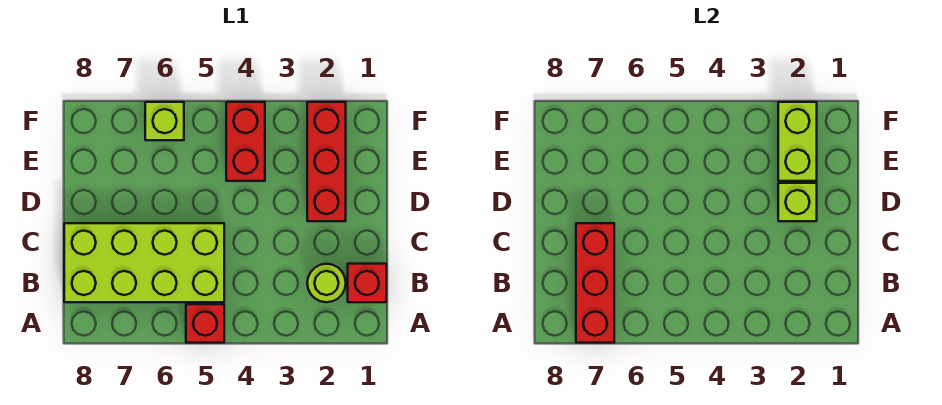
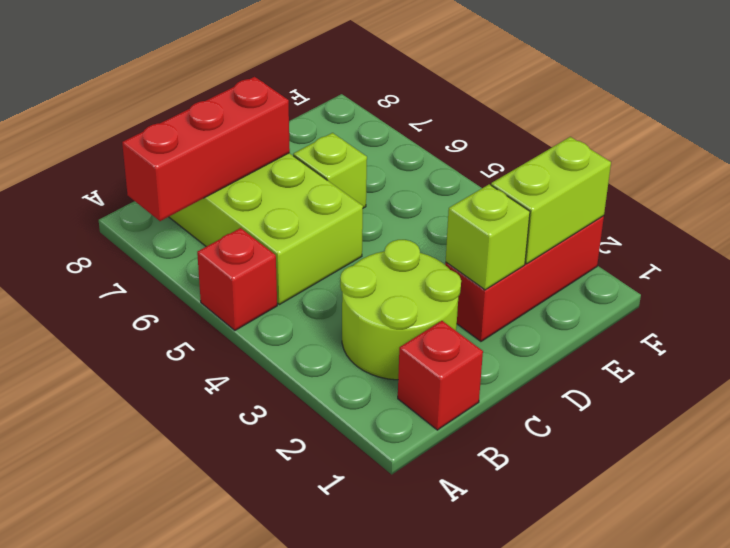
lime round brick B2 level 1 -> lime round brick B2:C3 level 1
red brick E4:F4 level 1 -> none
lime brick F6 level 1 -> lime brick D6 level 1

